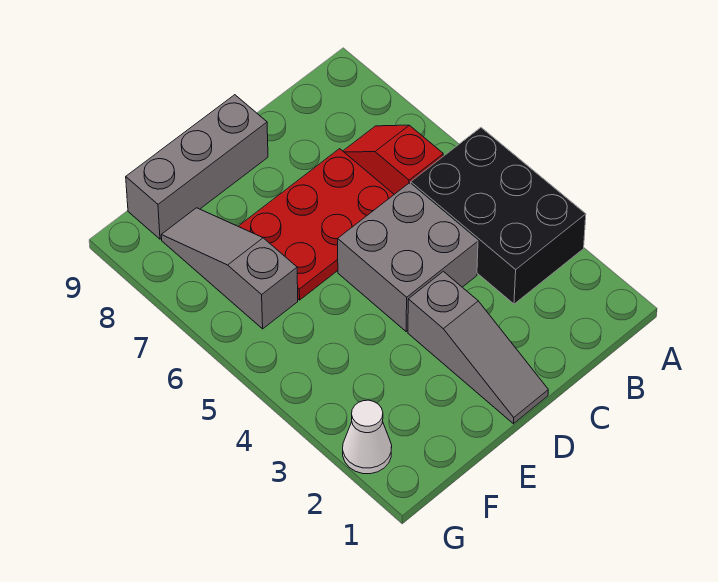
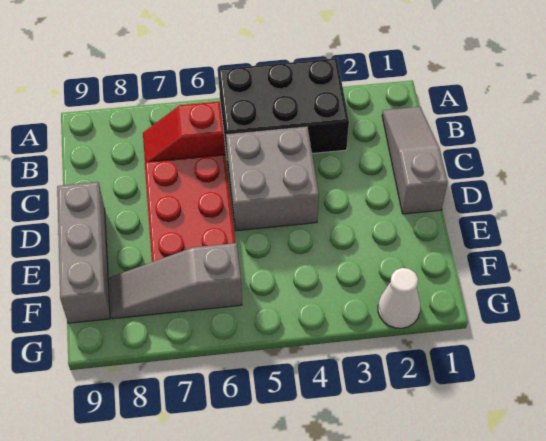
grey slope D1:D3 level 1 top 3 -> grey slope B1:D1 level 1 top D

